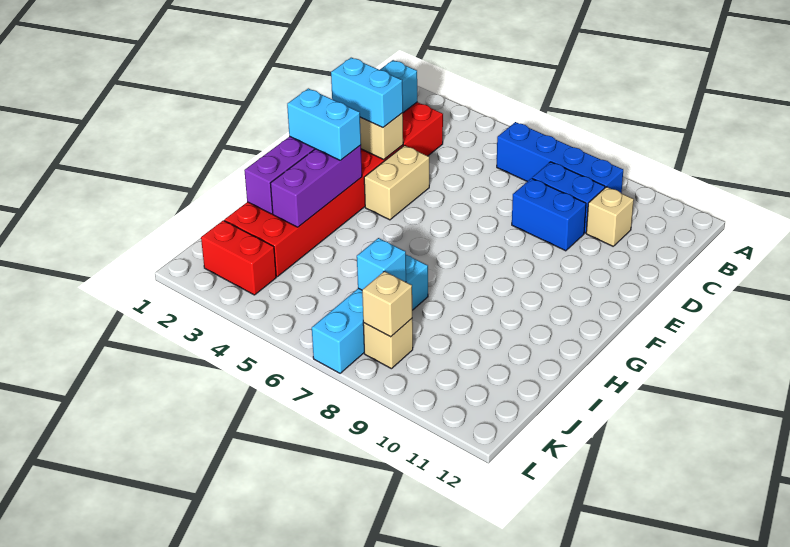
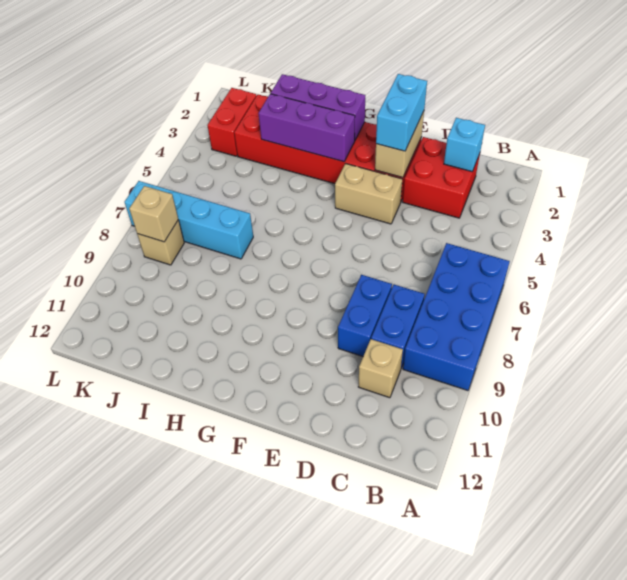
blue brick B6:B9 level 1 -> blue brick A6:B9 level 1
cyan brick G2:G3 level 3 -> none
cyan brick J7 level 2 -> none

